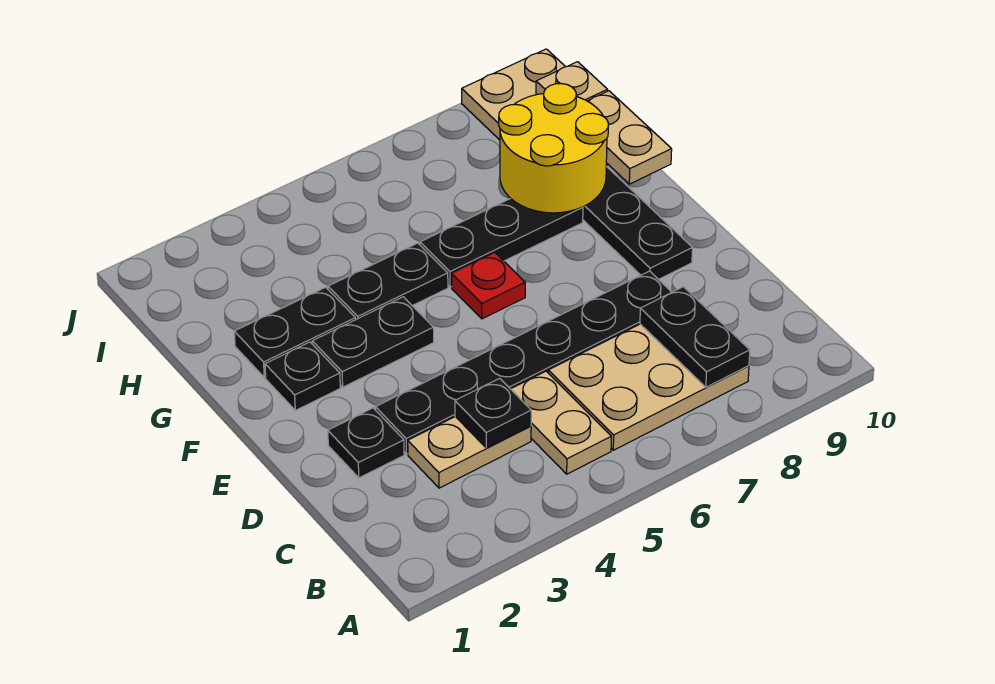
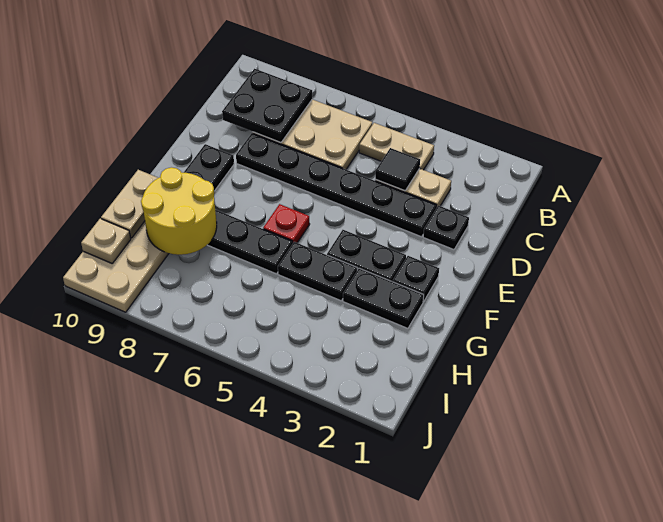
tan plate B5:C5 level 1 -> tan plate B4:B5 level 1
black plate B8:C8 level 2 -> black plate B8:C9 level 2
black plate C4 level 2 -> black tile C4 level 2

